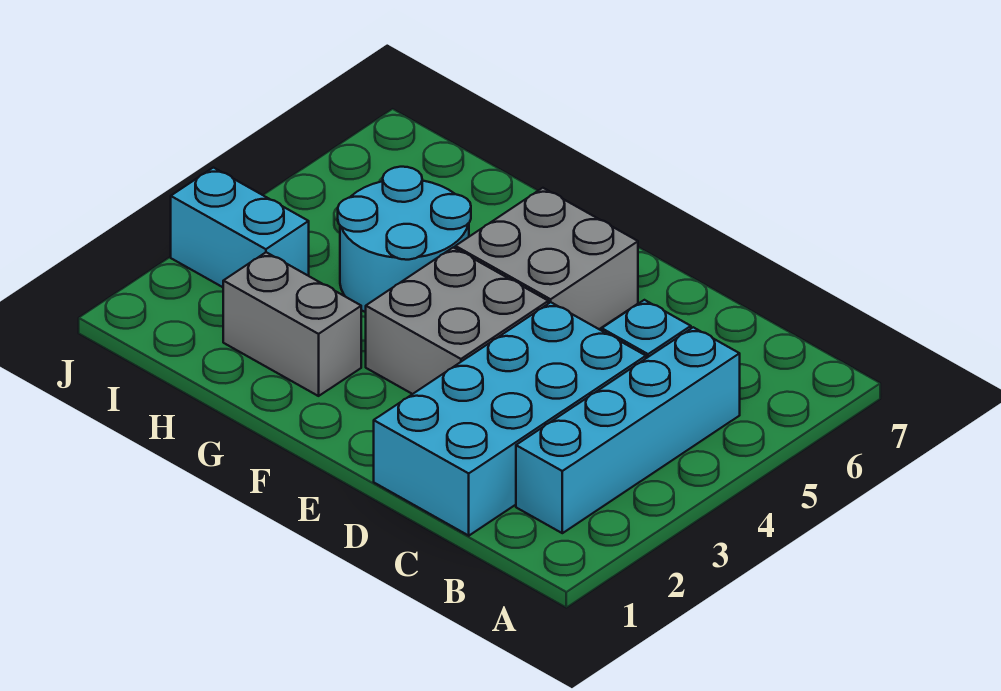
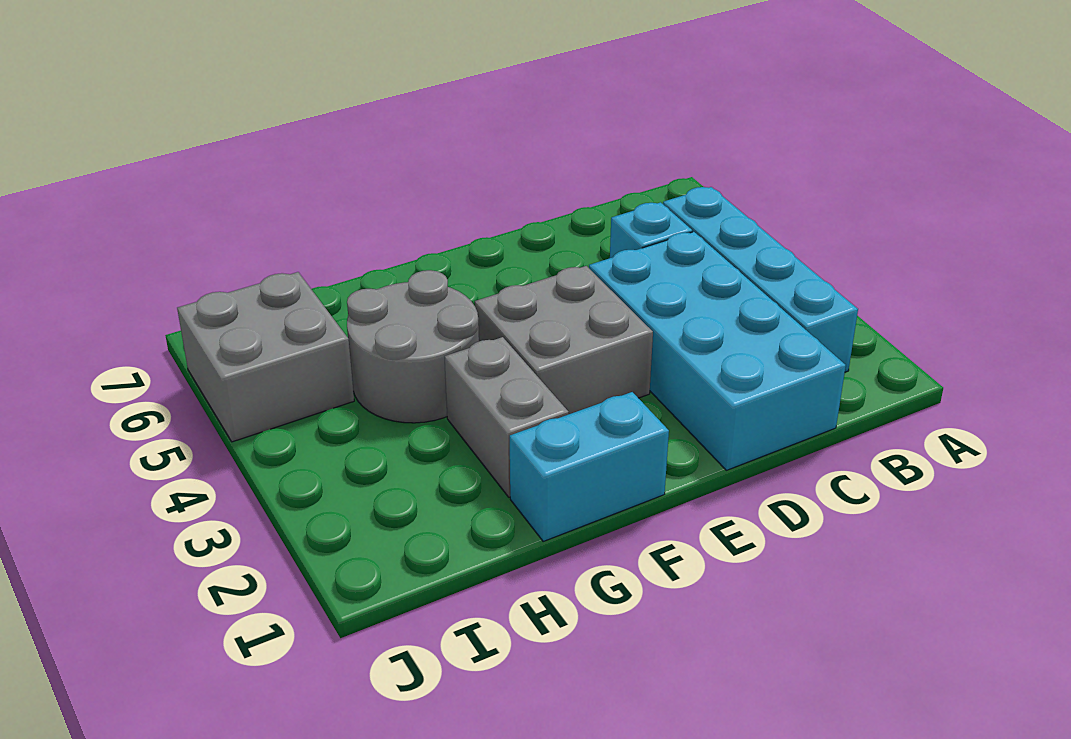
grey brick E5:F6 level 1 -> grey brick I5:J6 level 1
grey brick G2:H2 level 1 -> grey brick G2:G3 level 1
cyan round brick G4:H5 level 1 -> grey round brick G4:H5 level 1
cyan brick I3:J3 level 1 -> cyan brick F1:G1 level 1

